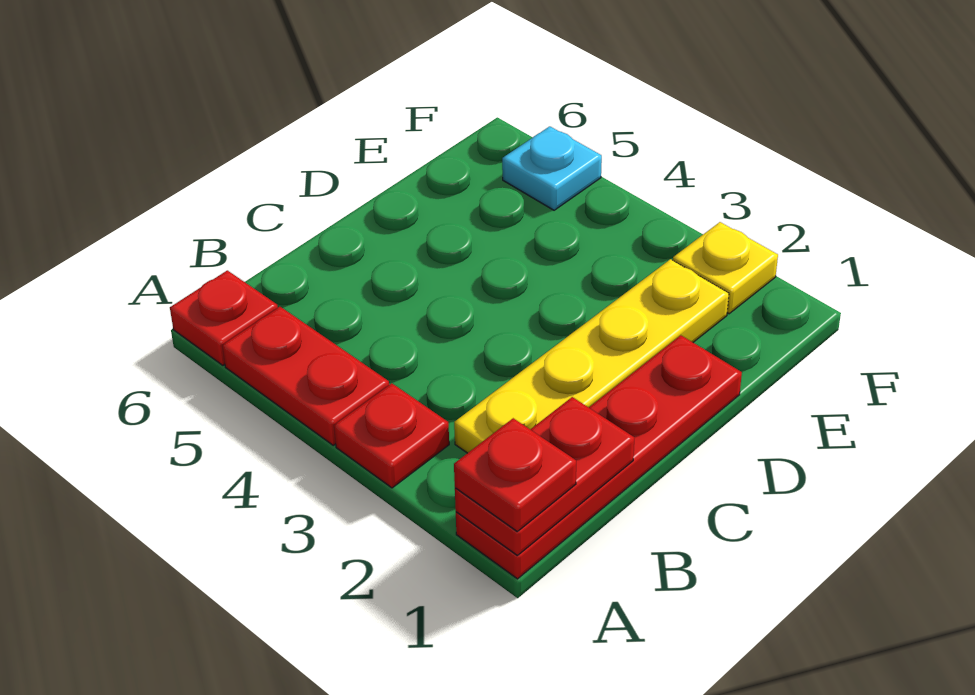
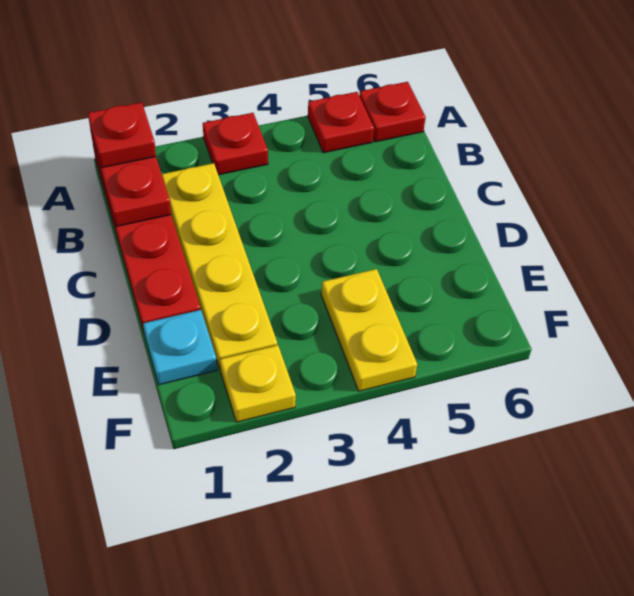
red plate A4:A5 level 1 -> red plate A5 level 1
none -> yellow plate E4:F4 level 1
cyan plate F5 level 1 -> cyan plate E1 level 1

